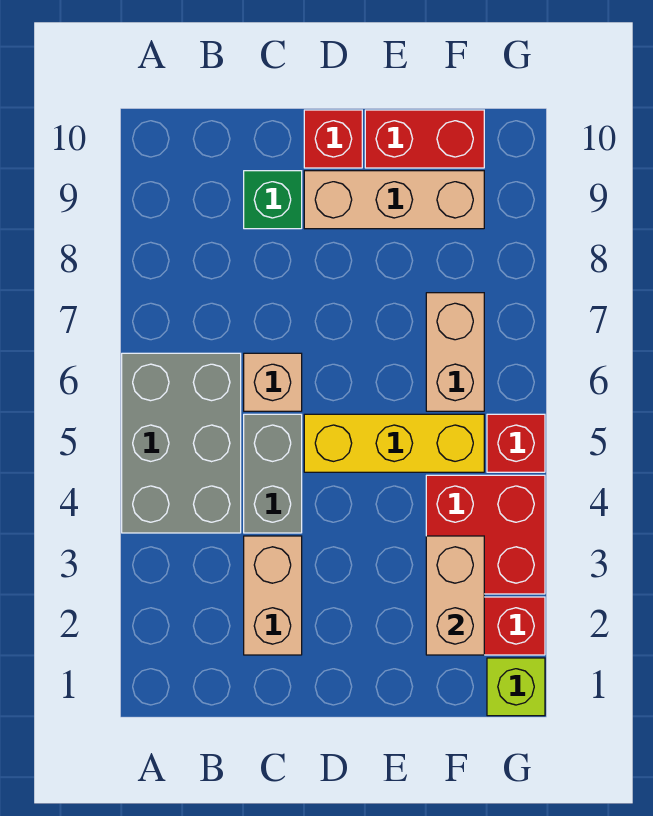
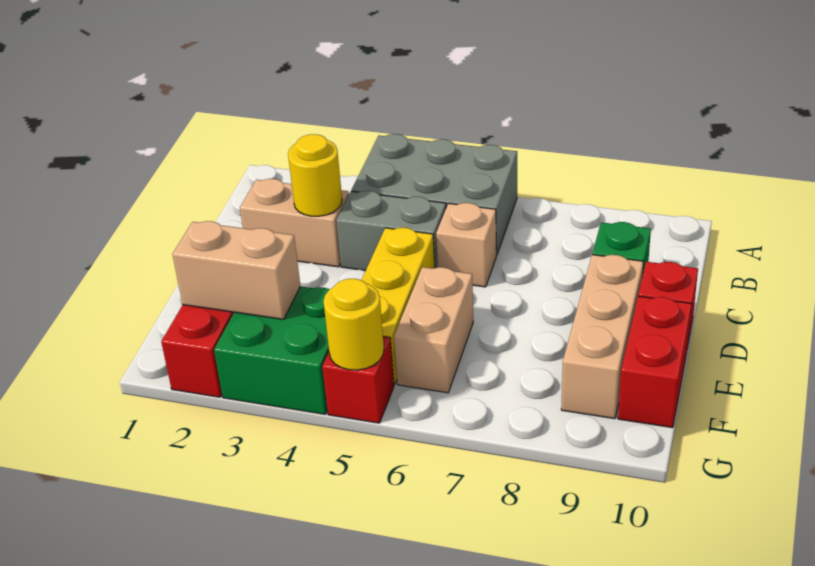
none -> yellow round brick C3 level 2
red brick F3:G4 level 1 -> green brick F3:G4 level 1
tan brick F6:F7 level 1 -> tan brick E6:F6 level 1
lime brick G1 level 1 -> none
none -> yellow round brick G5 level 2

